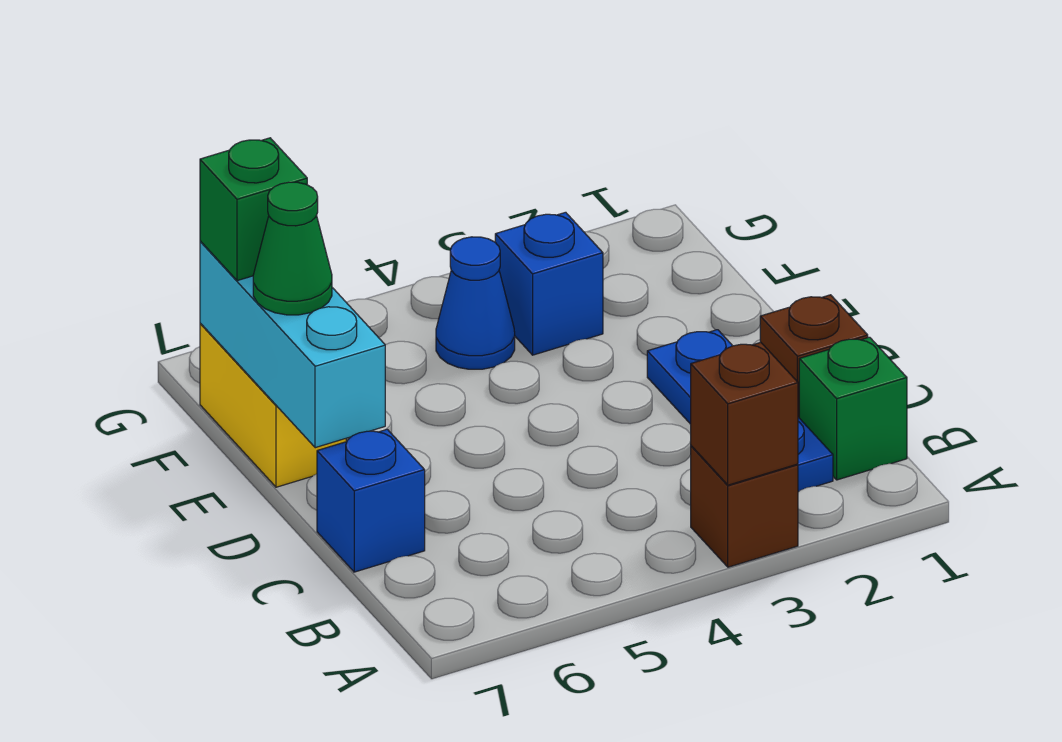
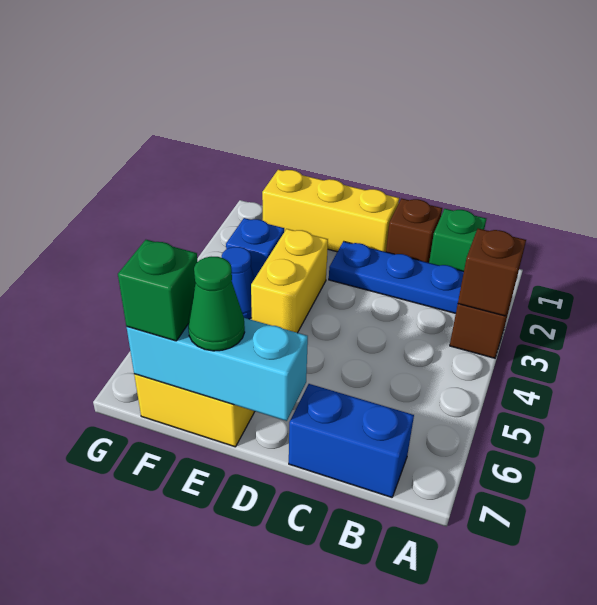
blue brick C7 level 1 -> blue brick B7:C7 level 1
none -> yellow brick D1:F1 level 1
none -> yellow brick E3:E4 level 1

